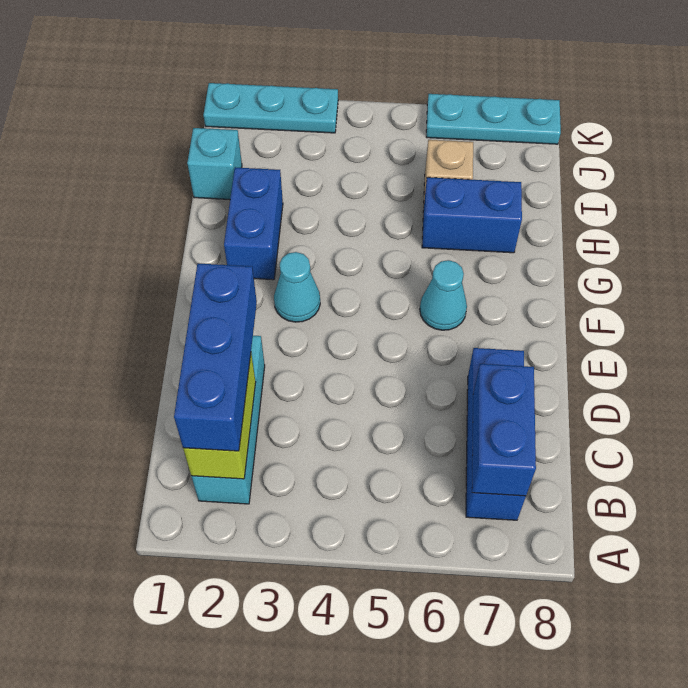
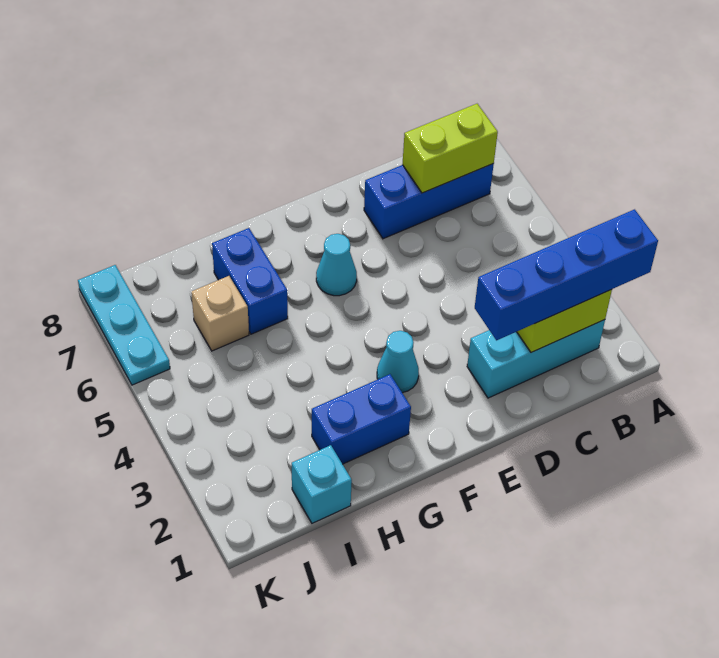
blue brick B2:D2 level 3 -> blue brick A2:D2 level 3
blue brick B7:C7 level 2 -> lime brick B7:C7 level 2
cyan plate K1:K3 level 1 -> none

